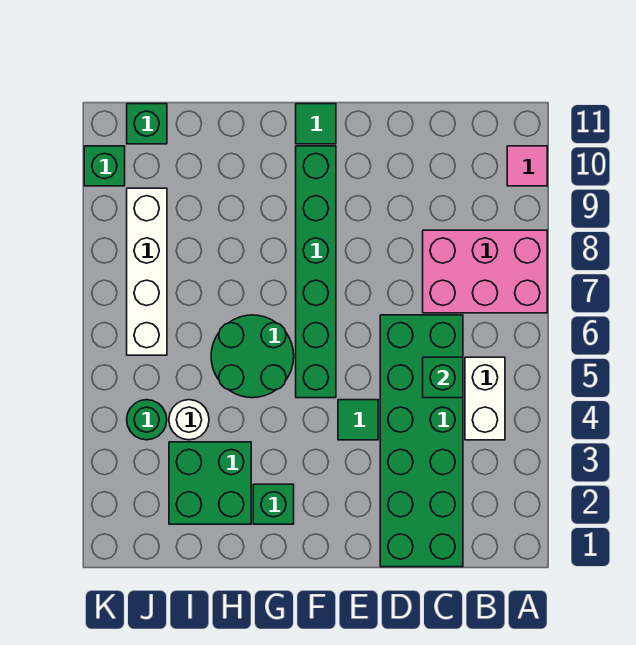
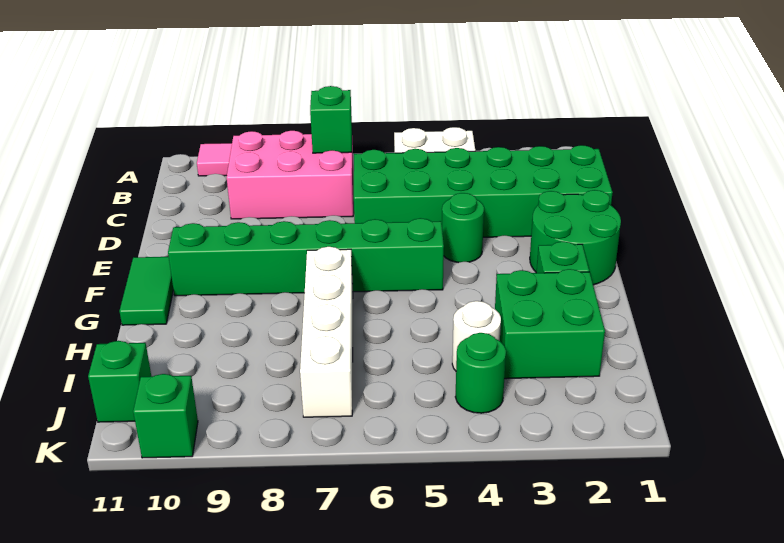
pink brick A7:C8 level 1 -> pink brick B7:C9 level 1
green brick C5 level 2 -> green brick B7 level 2
green tile E4 level 1 -> green round brick E4 level 1
green tile F11 level 1 -> green tile F11:G11 level 1
green round brick G5:H6 level 1 -> green round brick E1:F2 level 1
white brick J6:J9 level 1 -> white brick G7:J7 level 1

